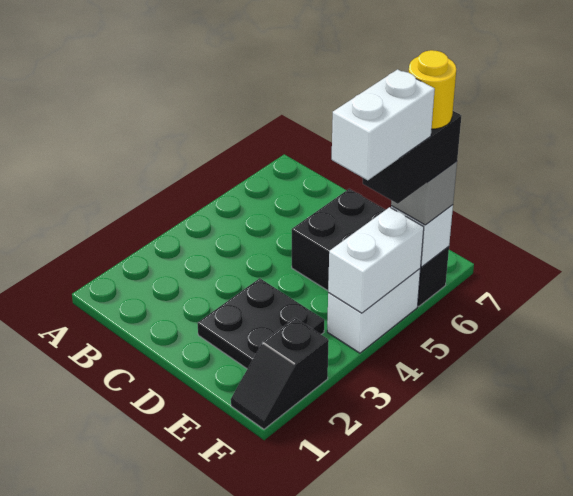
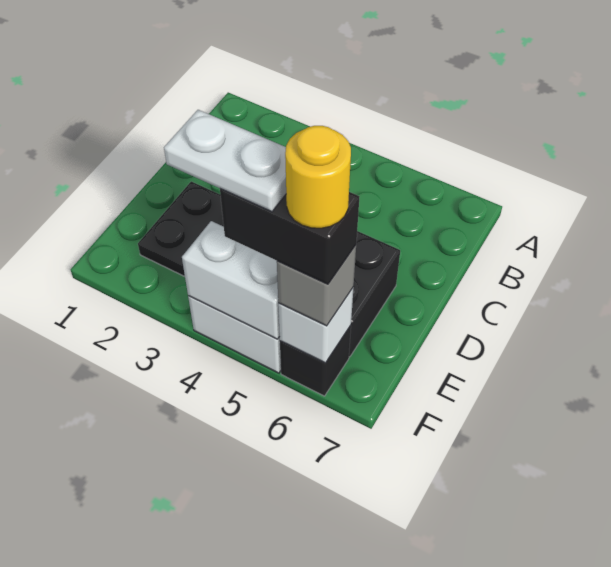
black slope F1:F2 level 1 top 2 -> none
white brick F4:F5 level 5 -> white plate F4:F5 level 5

